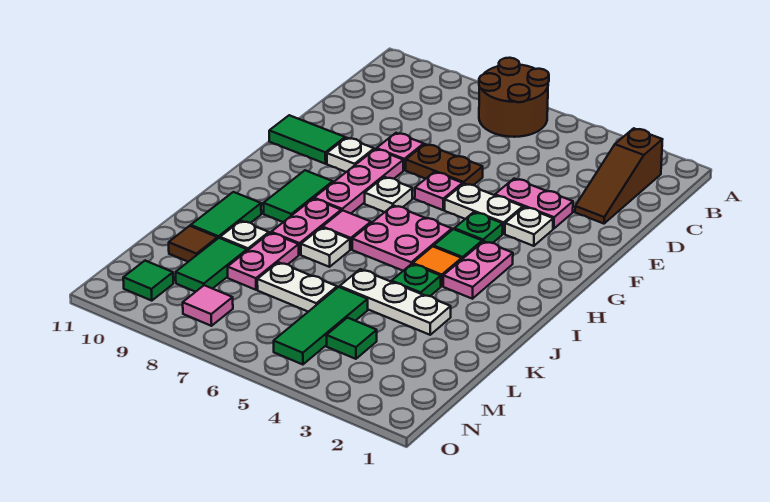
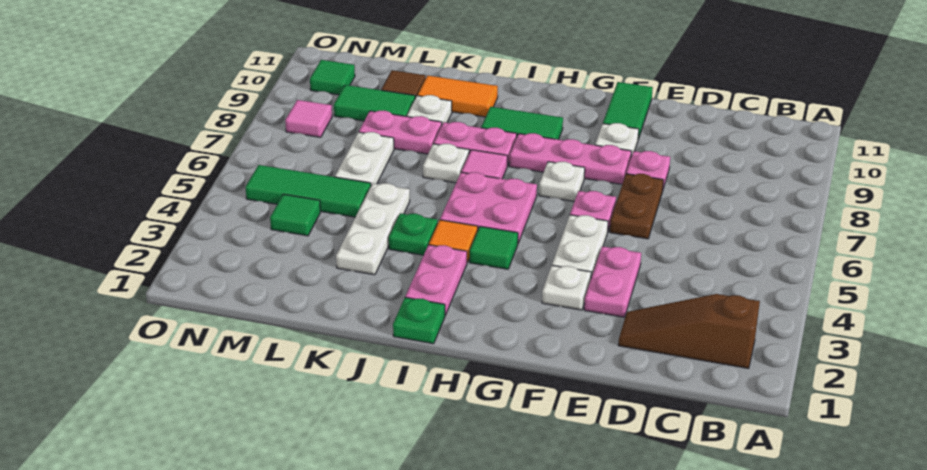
brown round brick A6:B7 level 1 -> none
green plate G4 level 1 -> green plate I1 level 1
pink plate H3:I3 level 1 -> pink plate I2:I3 level 1
green tile J10:K10 level 1 -> orange tile J10:K10 level 1

